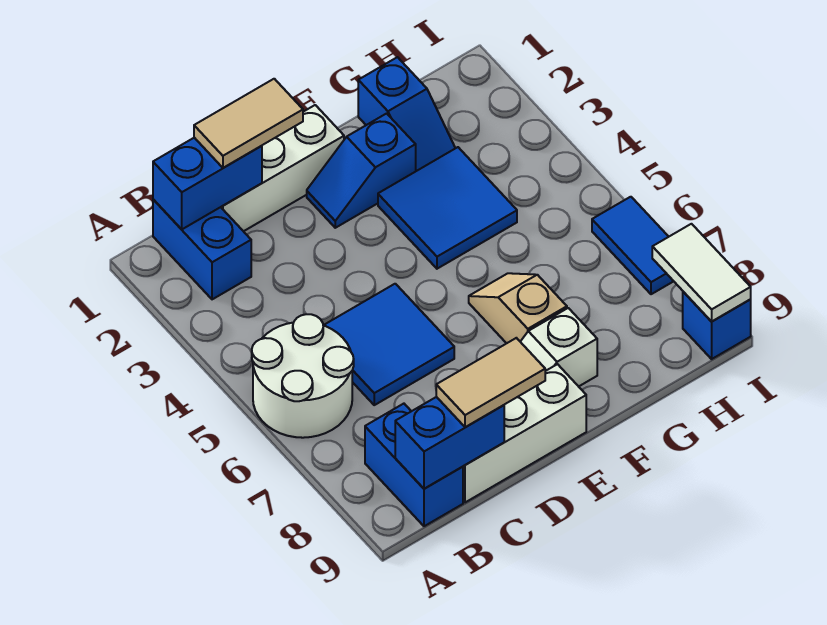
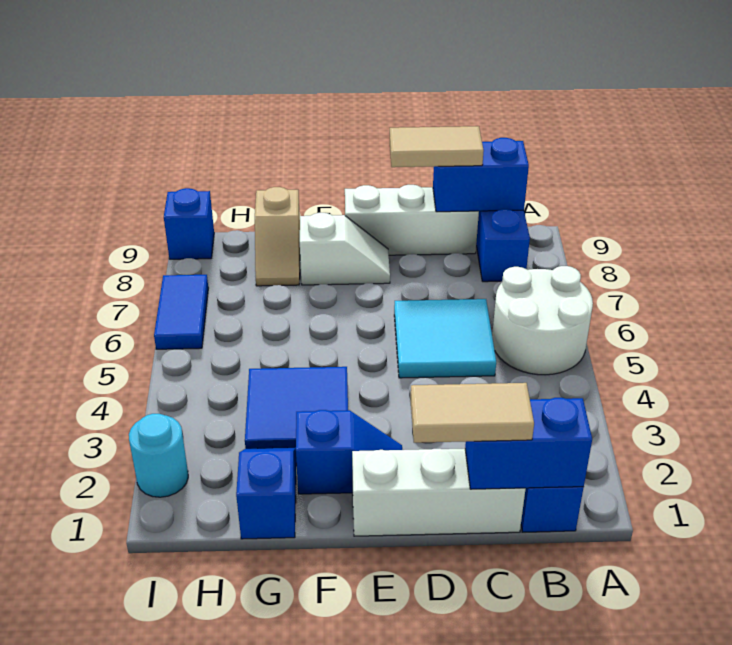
blue tile C5:D6 level 1 -> cyan tile C5:D6 level 1
tan slope F6:F7 level 1 top 7 -> tan slope G8:G9 level 1 top 9
none -> cyan round brick I2 level 1
white tile I8:I9 level 2 -> none

